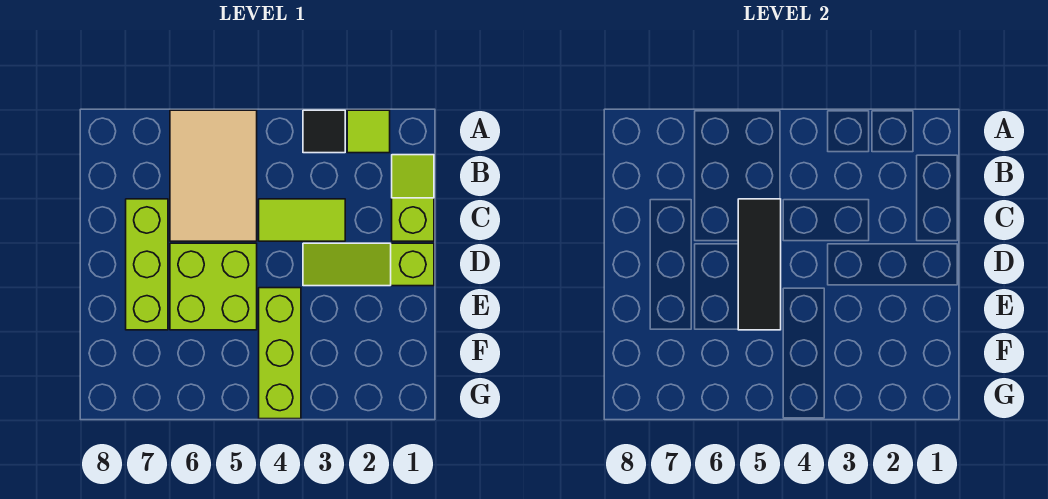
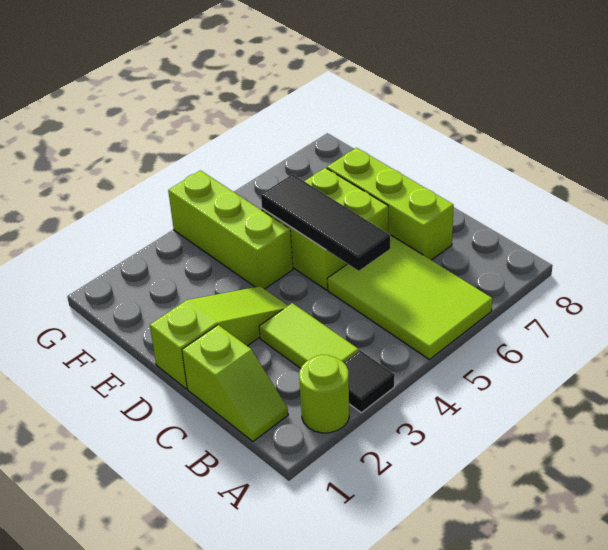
lime tile A2 level 1 -> lime round brick A2 level 1
tan tile A5:C6 level 1 -> lime tile A5:C6 level 1
lime tile C3:C4 level 1 -> lime tile B3:C3 level 1

